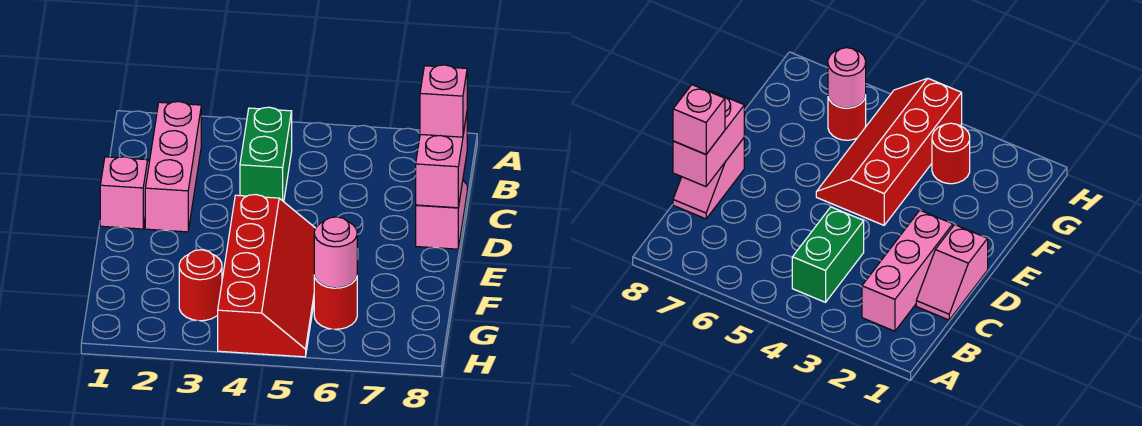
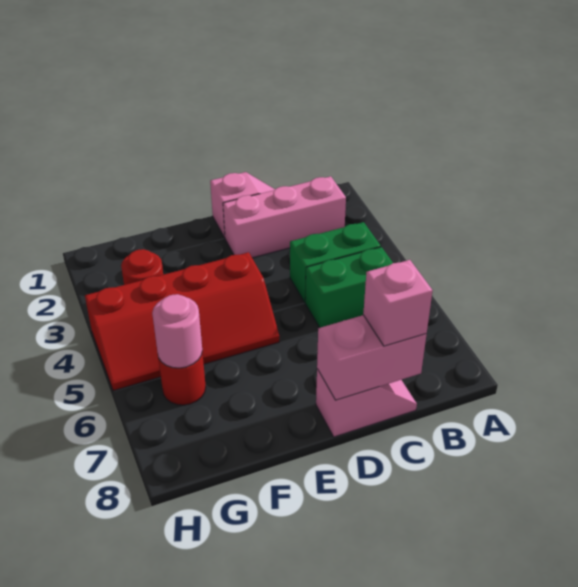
none -> green brick B5:C5 level 1

